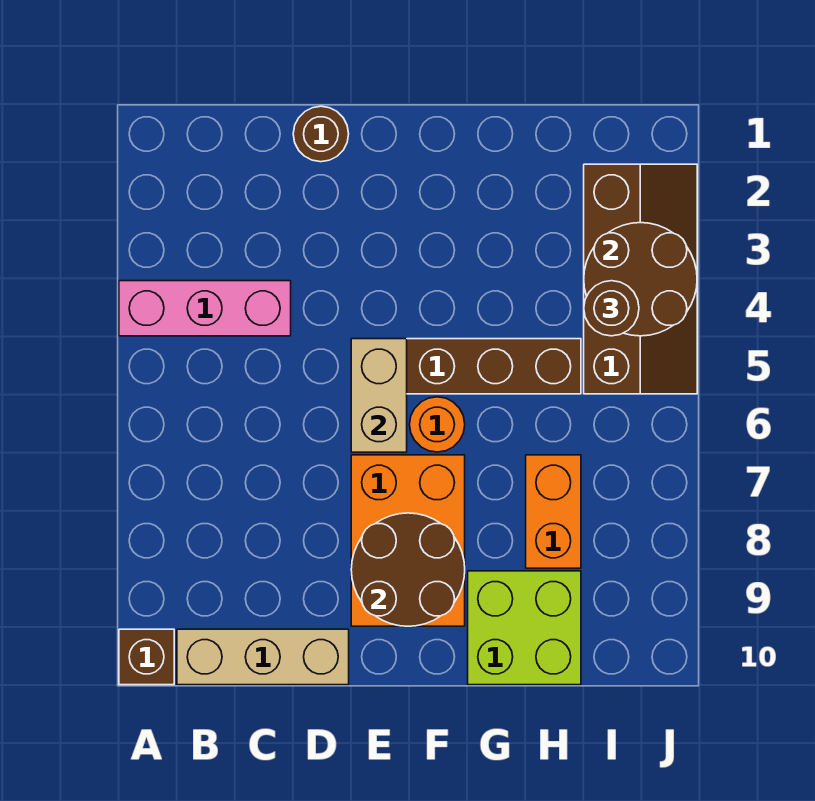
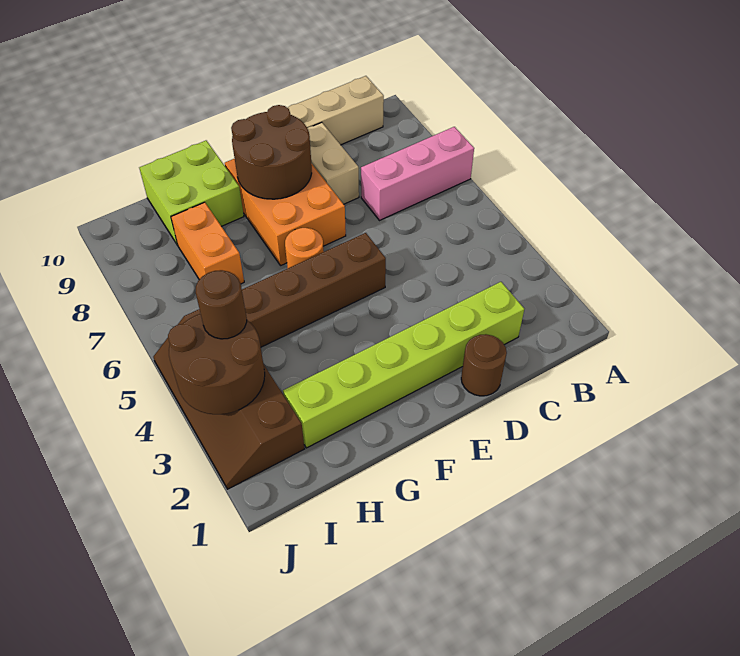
pink brick A4:C4 level 1 -> pink brick A7:C7 level 1
brown brick A10 level 1 -> none
none -> lime brick C2:H2 level 1
tan brick E5:E6 level 2 -> tan brick D8:D9 level 1

